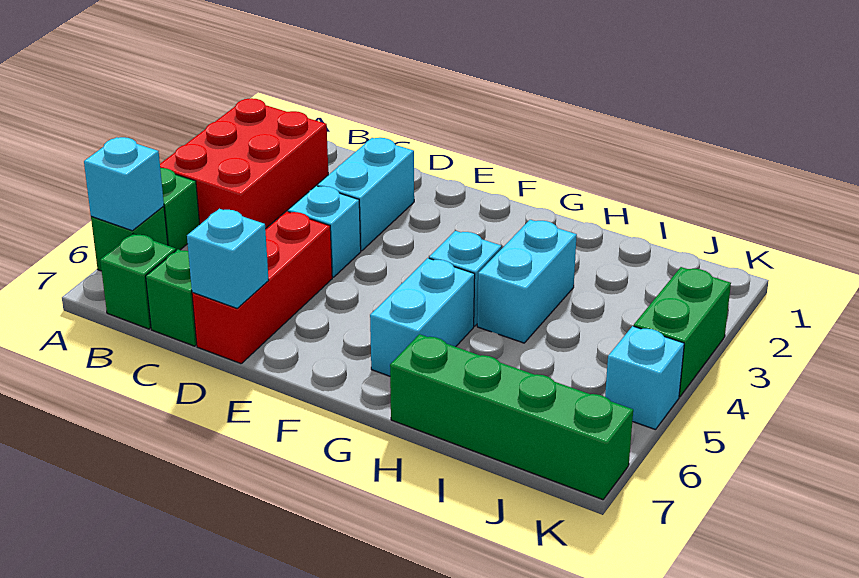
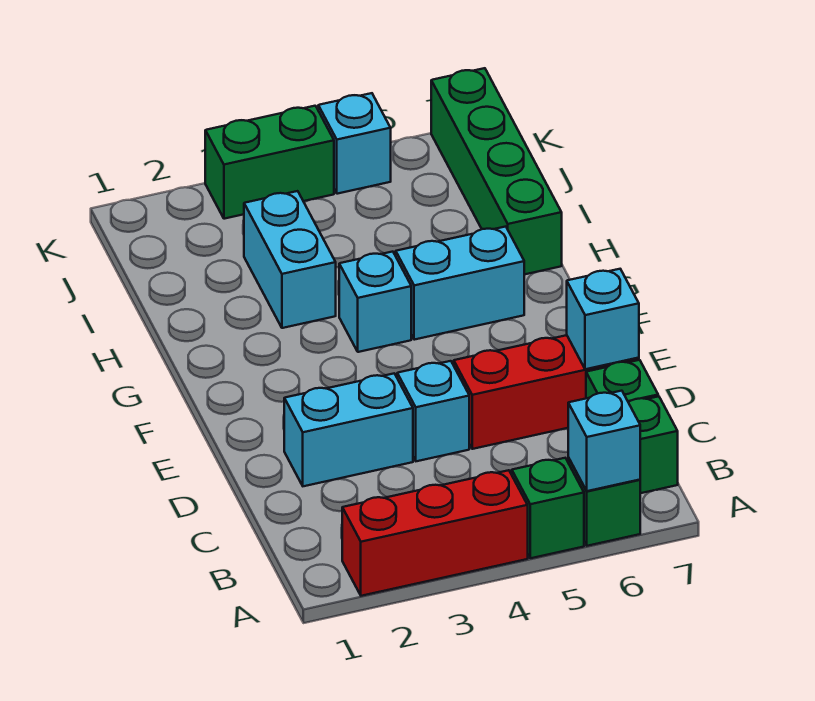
red brick A2:B4 level 1 -> red brick A2:A4 level 1
cyan brick H3:H4 level 1 -> cyan brick H3:I3 level 1

